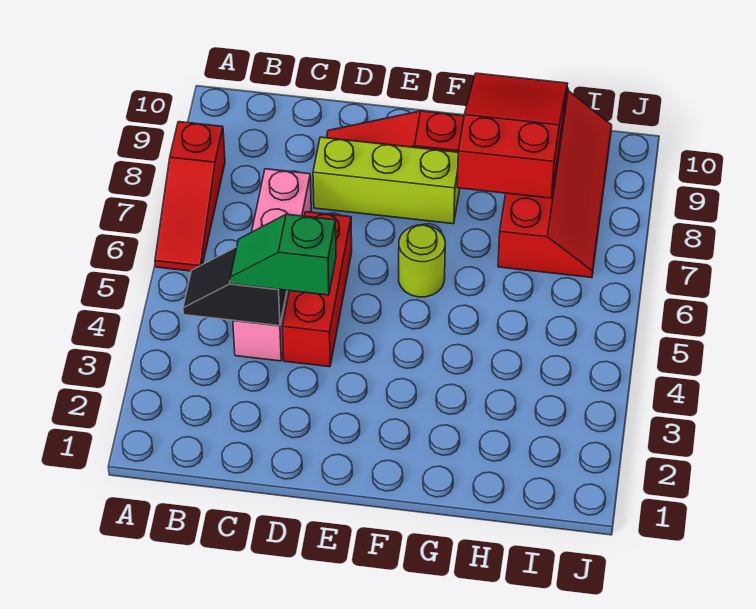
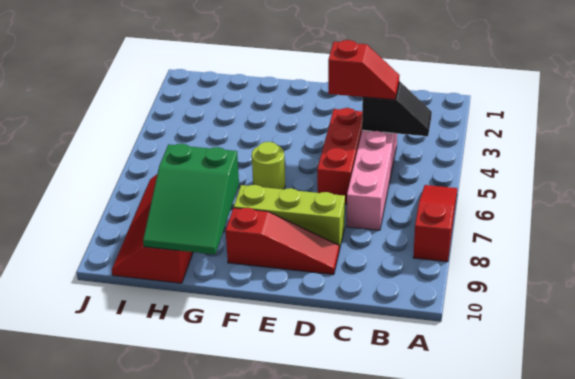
green slope C4:D4 level 3 top D -> red slope C4:D4 level 3 top D
red slope G8:H10 level 2 top 8 -> green slope G8:H10 level 2 top 8

